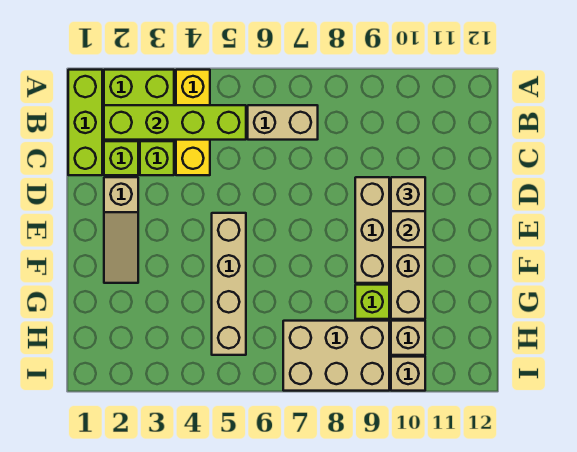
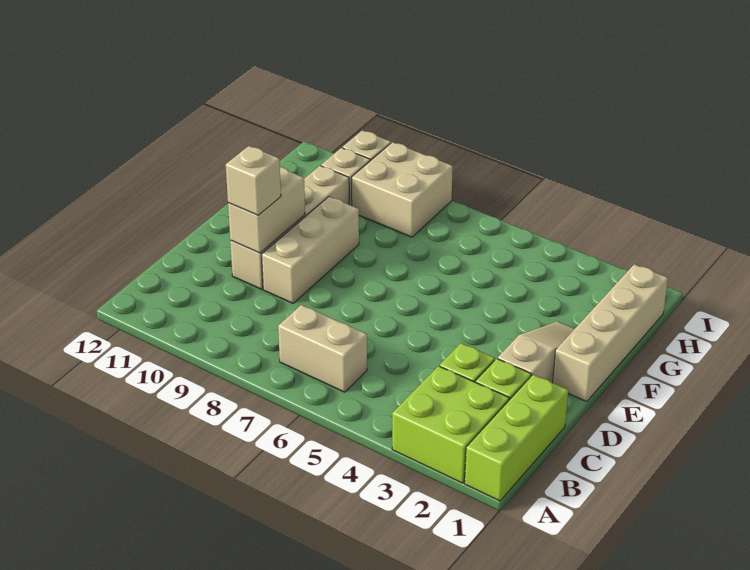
yellow brick A4:C4 level 1 -> none
lime brick B2:B5 level 2 -> none
tan brick E5:H5 level 1 -> tan brick E1:H1 level 1
lime brick G9 level 1 -> none
tan brick H7:I9 level 1 -> tan brick H8:I9 level 1

